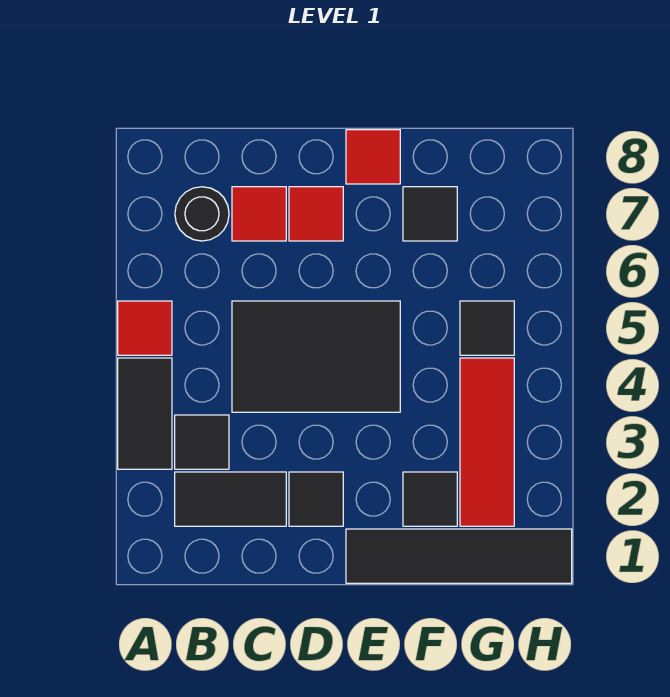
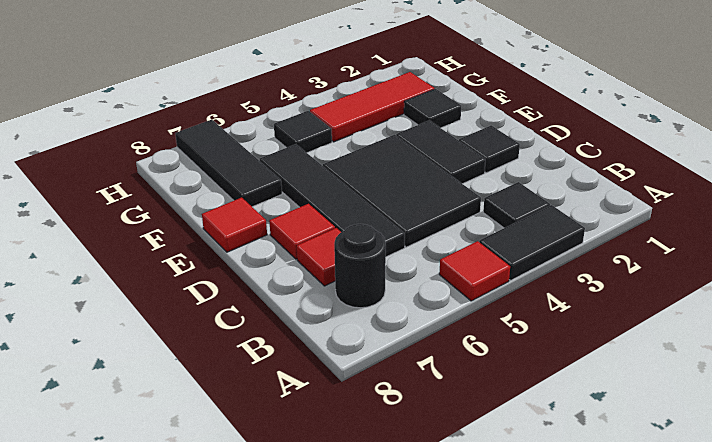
black tile B2:C2 level 1 -> black tile D3:E3 level 1
black tile E1:H1 level 1 -> black tile C6:F6 level 1
black tile F7 level 1 -> black tile F7:H7 level 1

